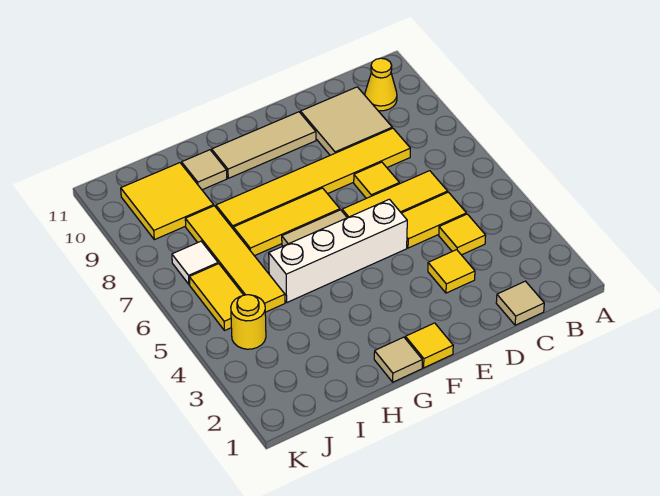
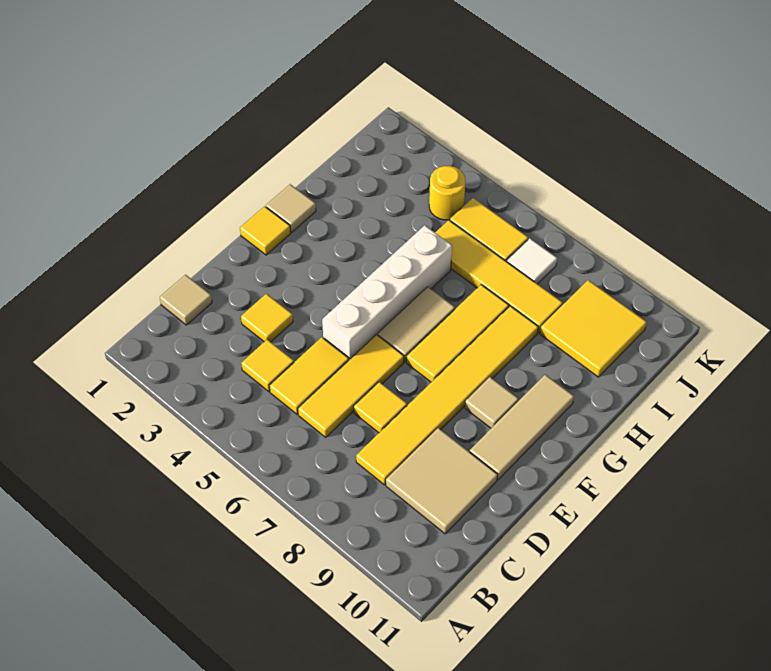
yellow cone B10 level 1 -> none
tan tile H10 level 1 -> tan tile F9 level 1

